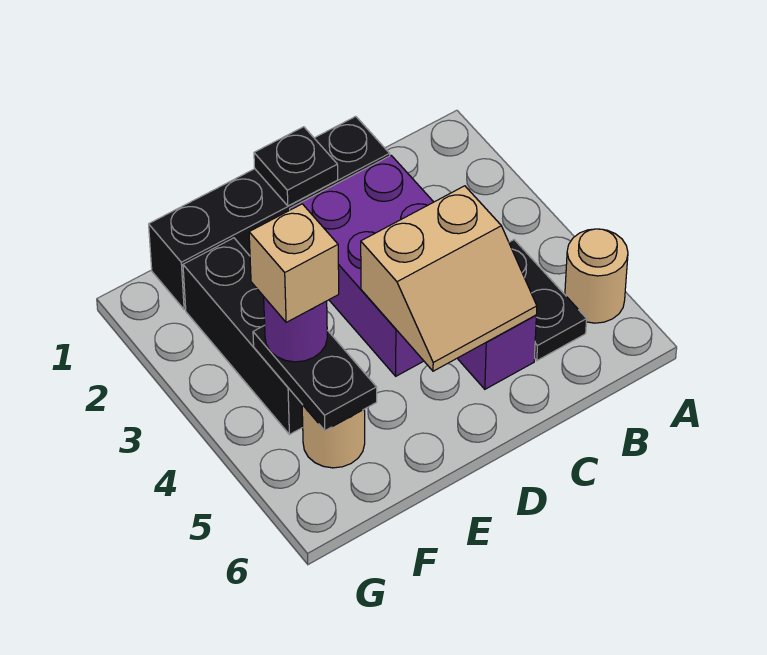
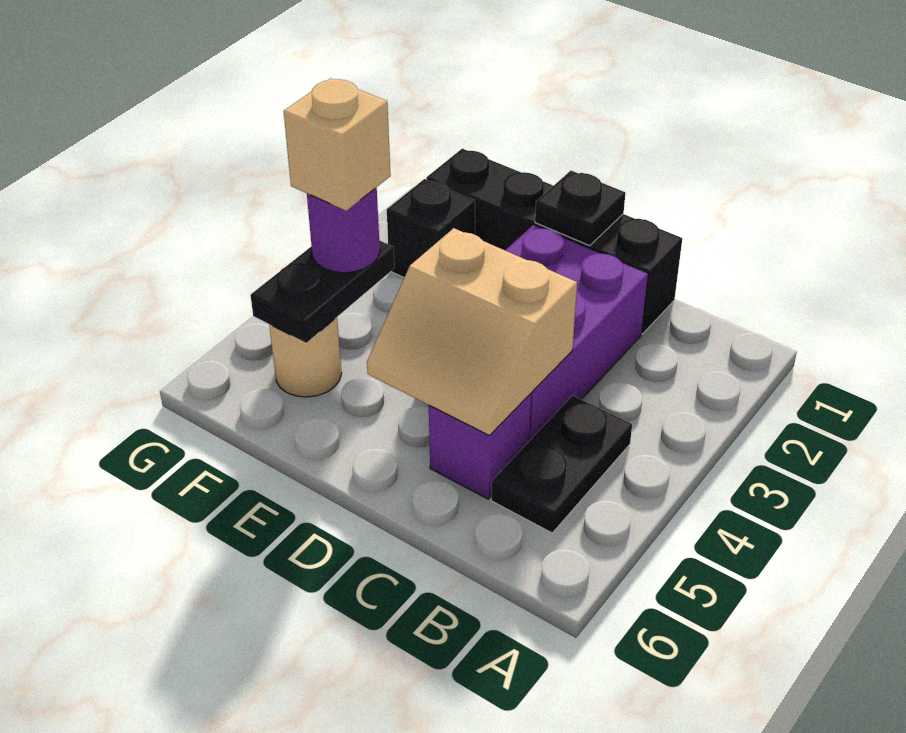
tan round brick A5 level 1 -> none
black brick F2:F4 level 1 -> black brick F2 level 1

